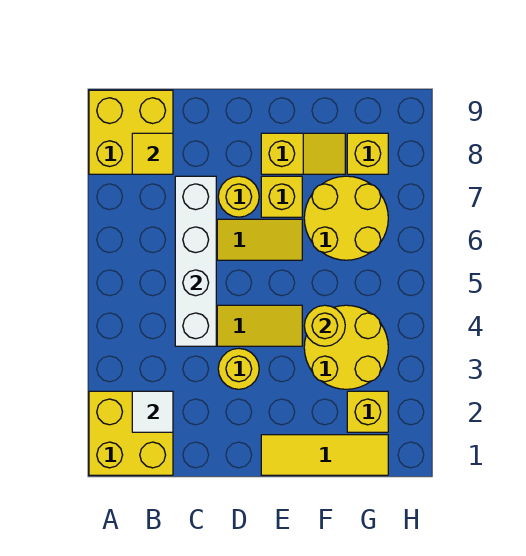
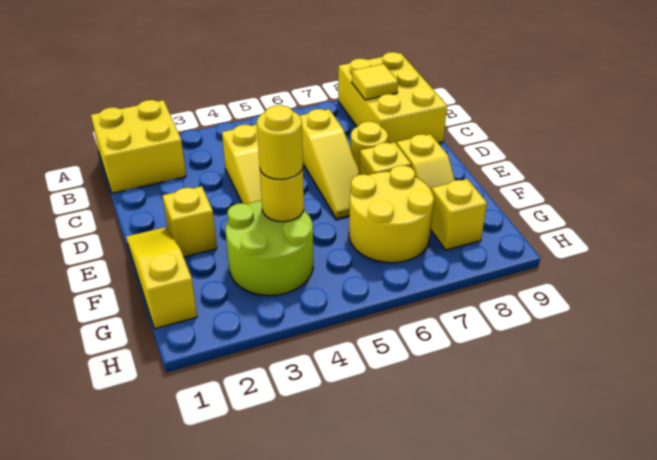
yellow brick A8:B9 level 1 -> yellow brick A8:C9 level 1
white tile B2 level 2 -> none
white brick C4:C7 level 2 -> none
yellow round brick D3 level 1 -> yellow round brick F4 level 3
yellow tile E1:G1 level 1 -> yellow slope E1:G1 level 1 top G
yellow round brick F3:G4 level 1 -> lime round brick F3:G4 level 1
yellow brick G2 level 1 -> yellow brick E2 level 1

